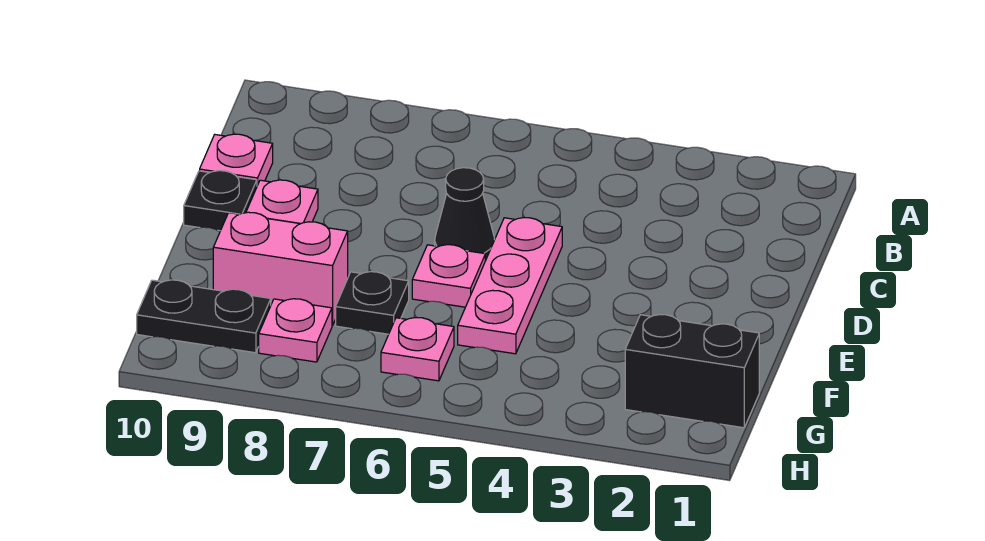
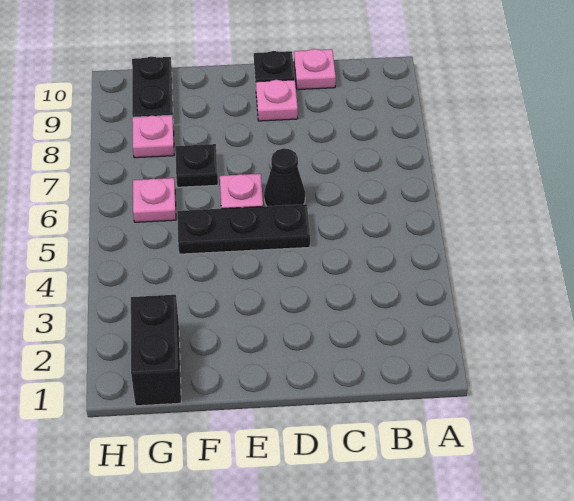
pink plate D5:F5 level 1 -> black plate D5:F5 level 1
pink brick F8:F9 level 1 -> none

